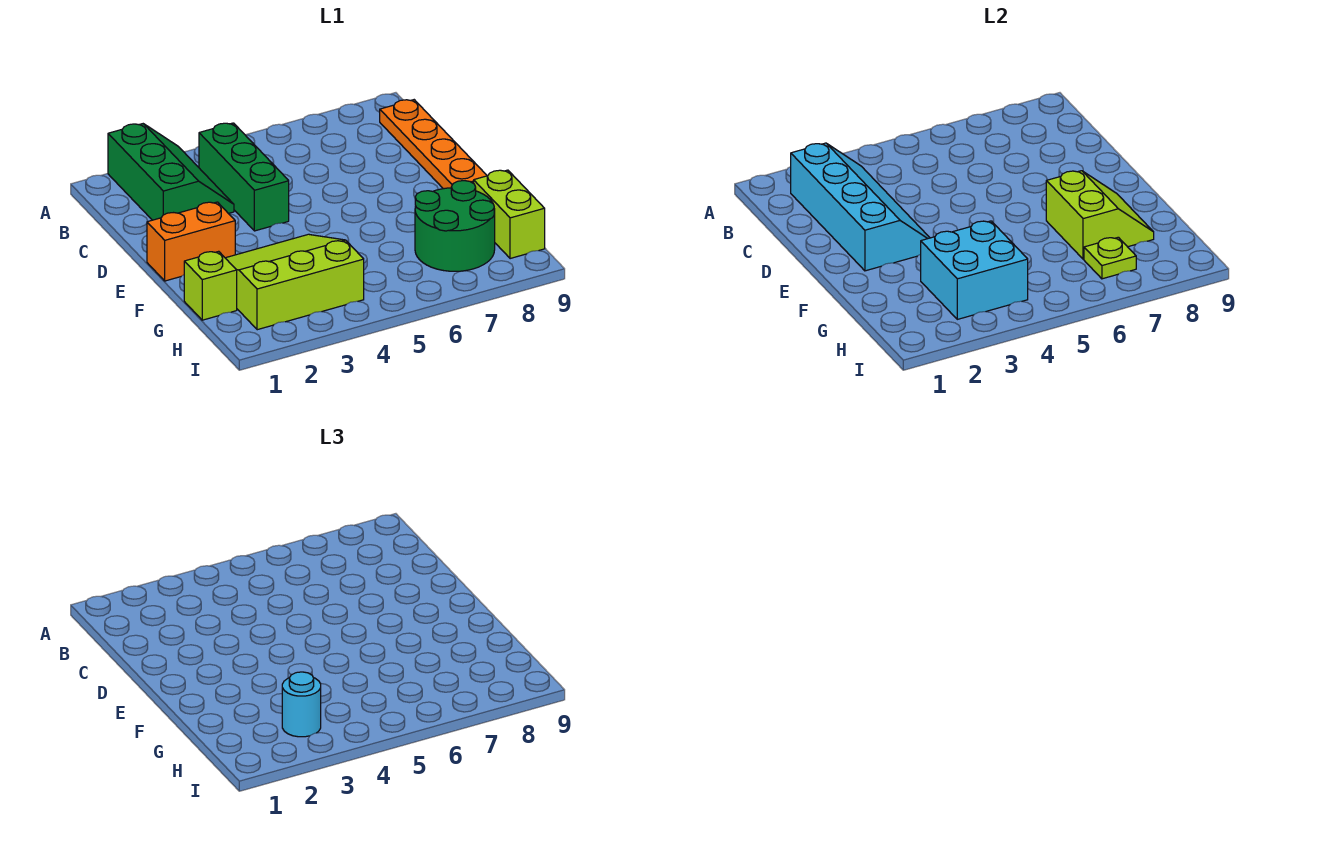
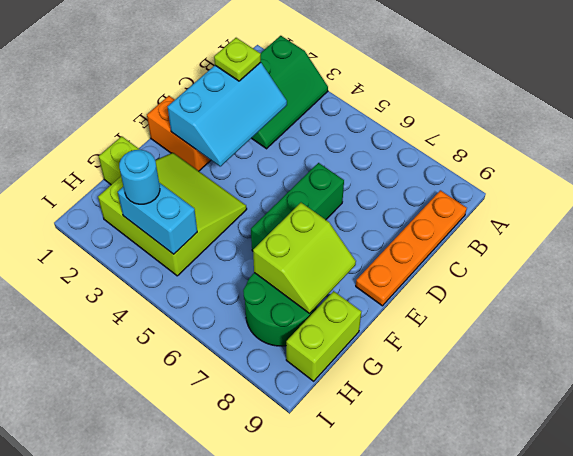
cyan slope B2:E3 level 2 top 2 -> cyan slope C2:E3 level 2 top 2
green brick B4:D4 level 1 -> green brick D6:F6 level 1
cyan brick G3:H4 level 2 -> cyan brick H3:H4 level 2
lime plate H7 level 2 -> lime plate C2 level 3

